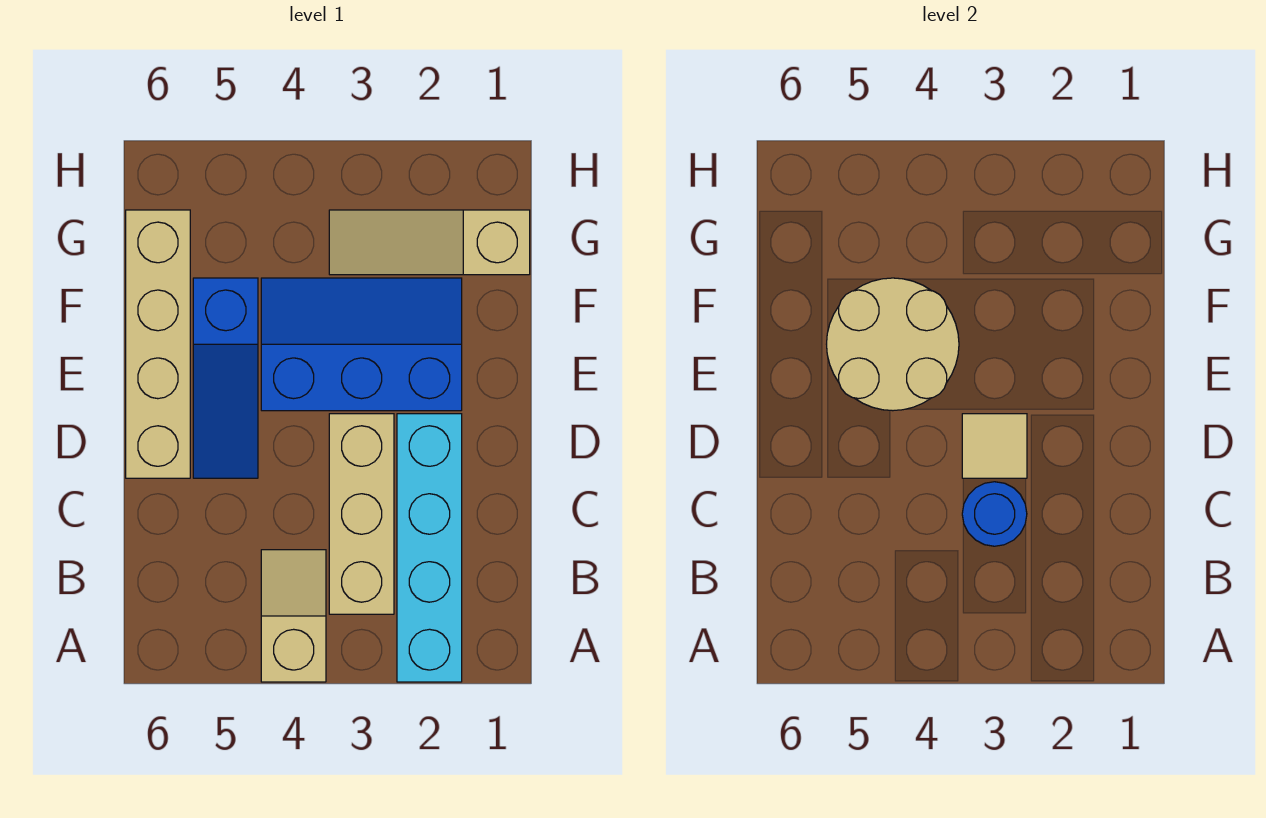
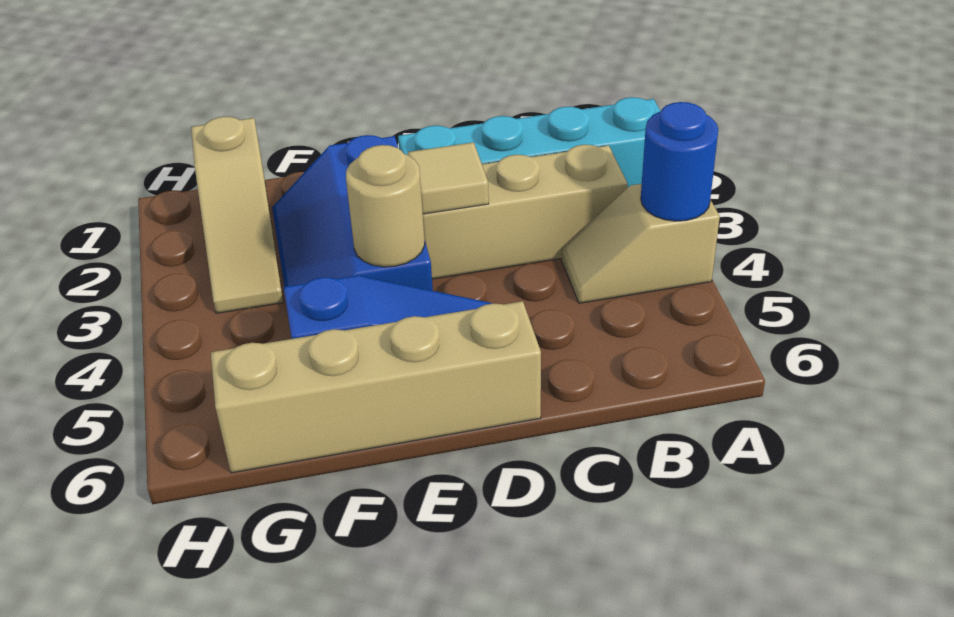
blue round brick C3 level 2 -> blue round brick A4 level 2
tan round brick E4:F5 level 2 -> tan round brick E4 level 2

